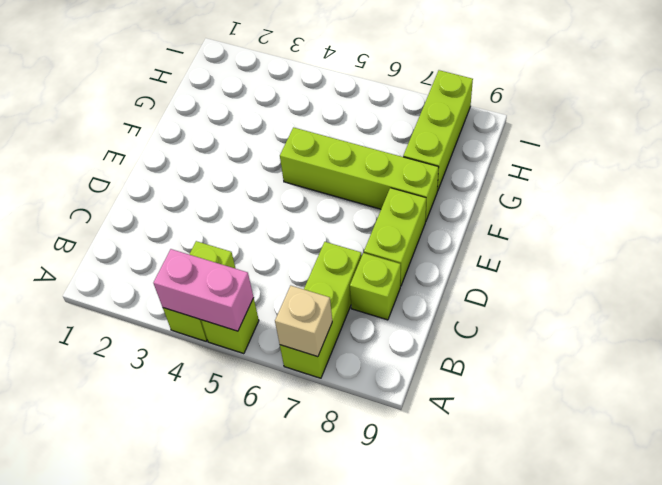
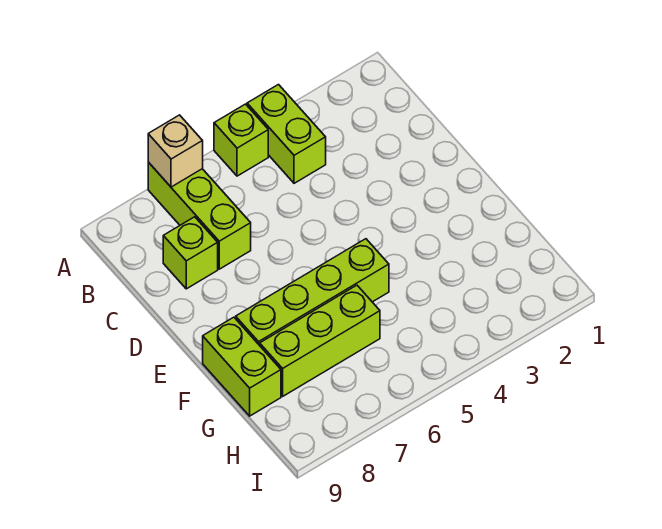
pink brick A4:A5 level 2 -> none
lime brick D8:E8 level 1 -> lime brick F9:G9 level 1
lime brick G8:I8 level 1 -> lime brick G6:G8 level 1

